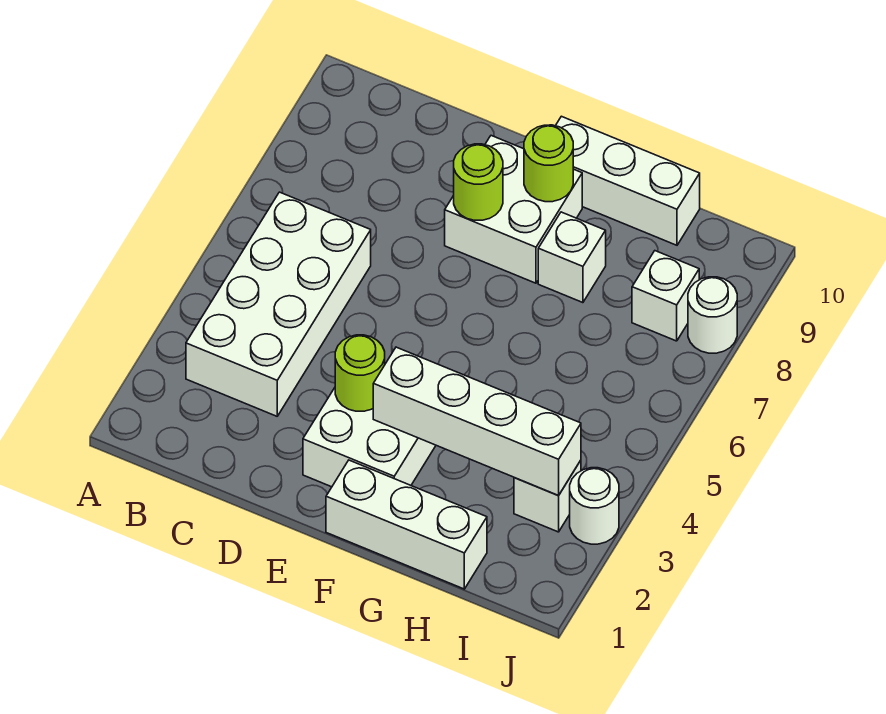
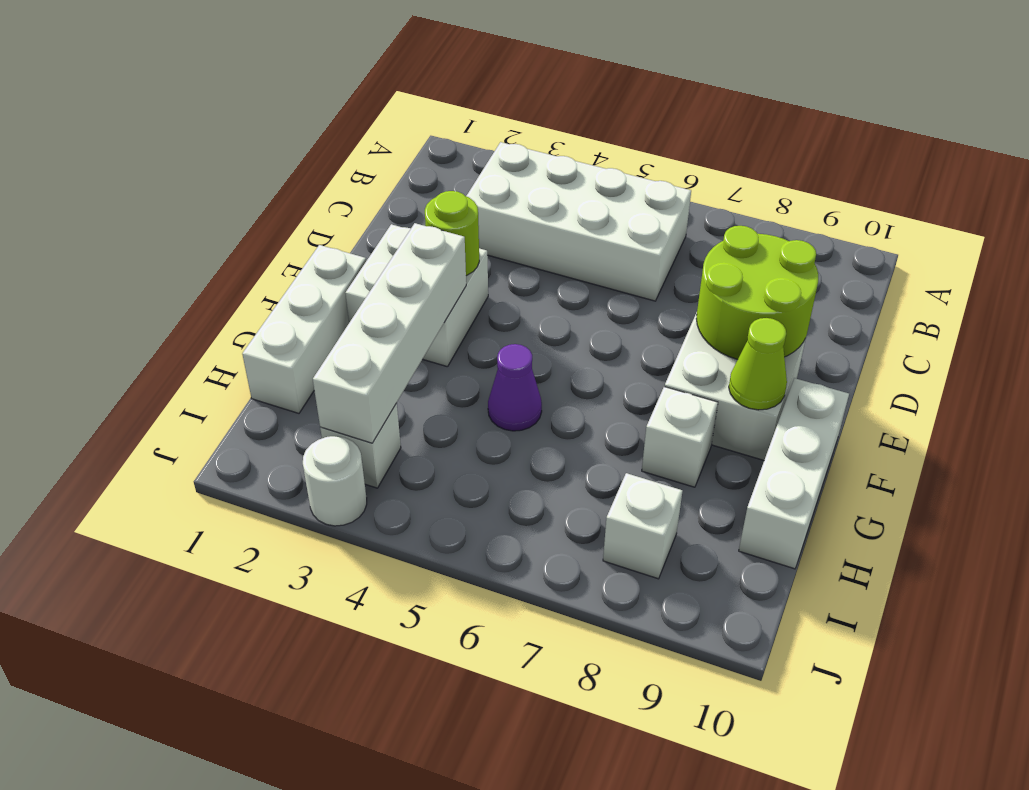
lime round brick E8 level 2 -> lime round brick D8:E9 level 2
lime round brick F9 level 2 -> lime cone F9 level 2
none -> purple cone G5 level 1
white round brick J8 level 1 -> none

